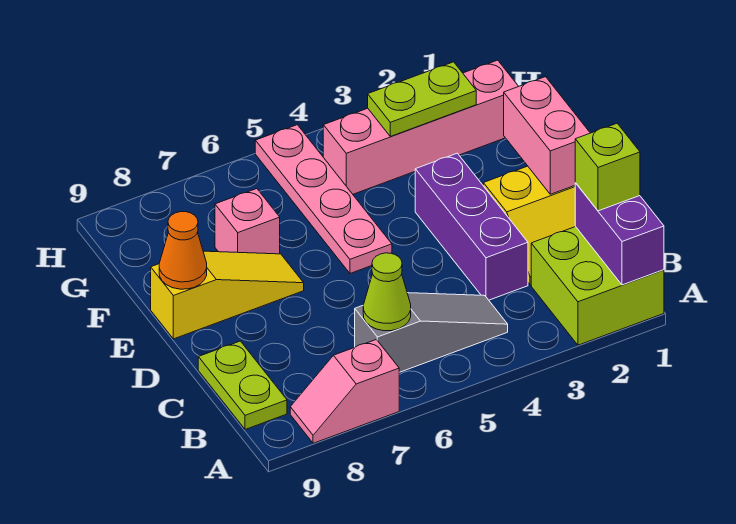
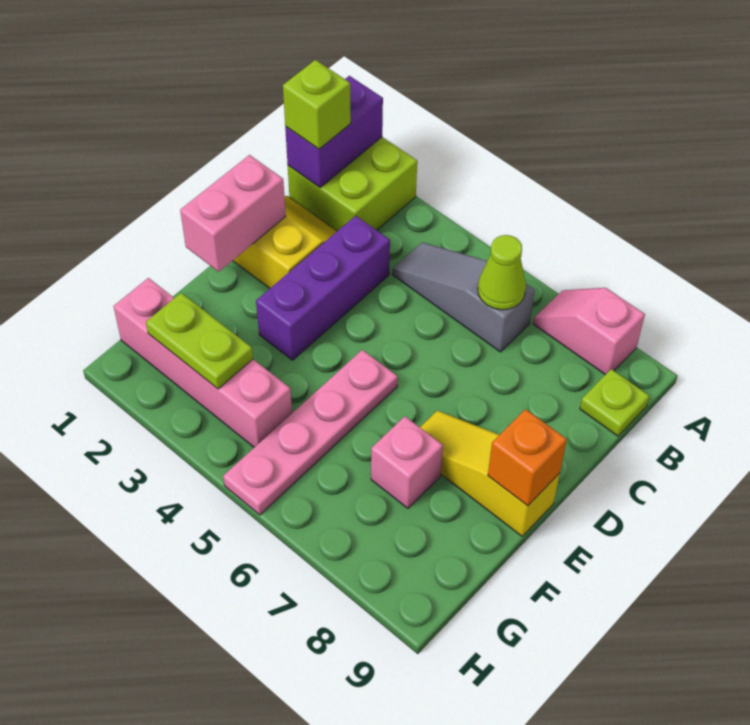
pink slope A7:A8 level 1 top 7 -> pink slope A7:A8 level 1 top 8
lime plate B9:C9 level 1 -> lime plate B9 level 1
orange cone E9 level 2 -> orange brick E9 level 2

